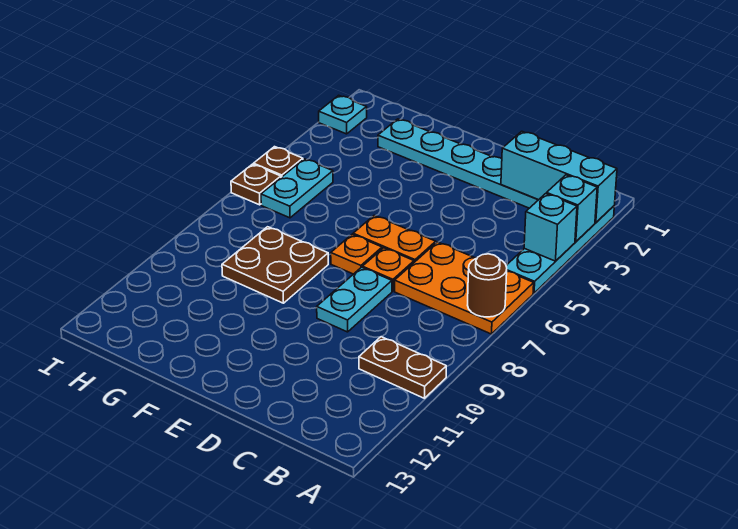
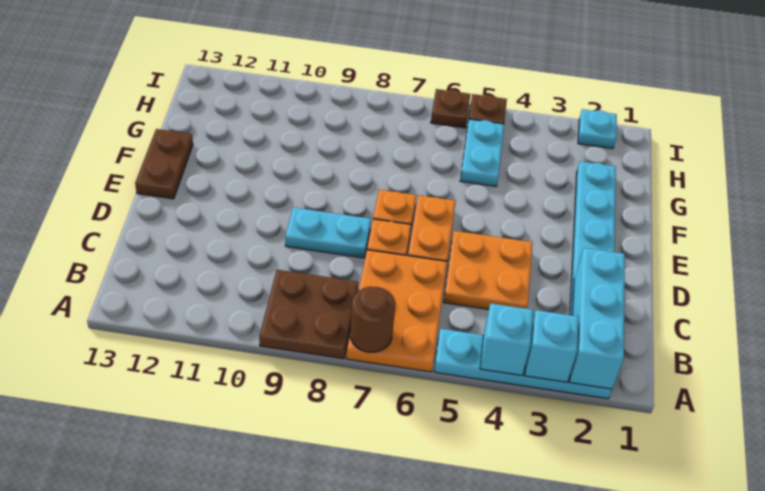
brown plate A10:B10 level 1 -> brown plate E13:F13 level 1
none -> orange plate C4:D5 level 1
brown plate F8:G9 level 1 -> brown plate A8:B9 level 1
cyan plate H5:H6 level 1 -> cyan plate G5:H5 level 1

